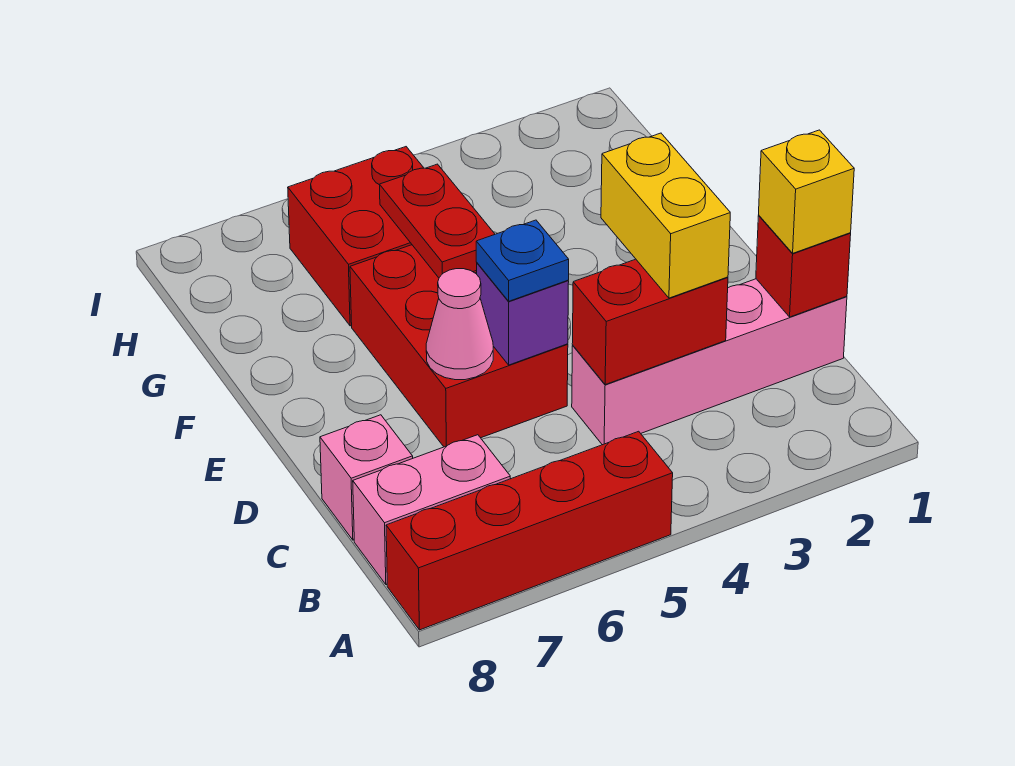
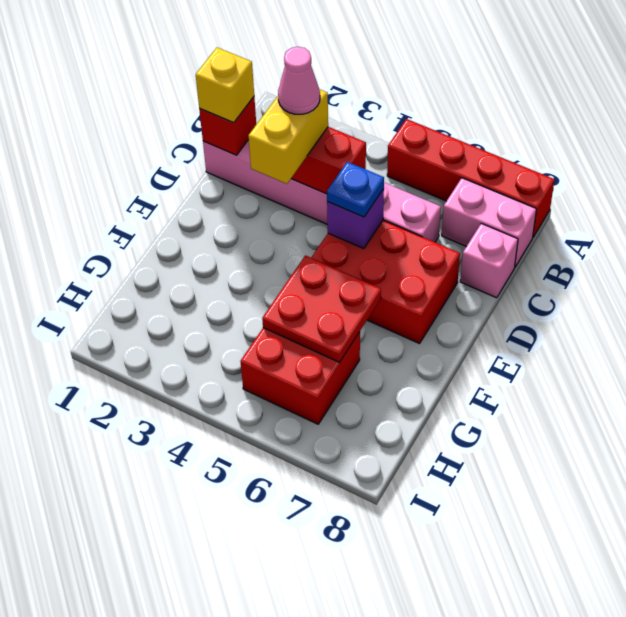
pink brick C1:C4 level 1 -> pink brick C1:C6 level 1
red brick D5:F6 level 1 -> red brick D5:E7 level 1
pink cone D6 level 2 -> pink cone C3 level 4
red plate F5:G5 level 2 -> red plate F5:G6 level 2

